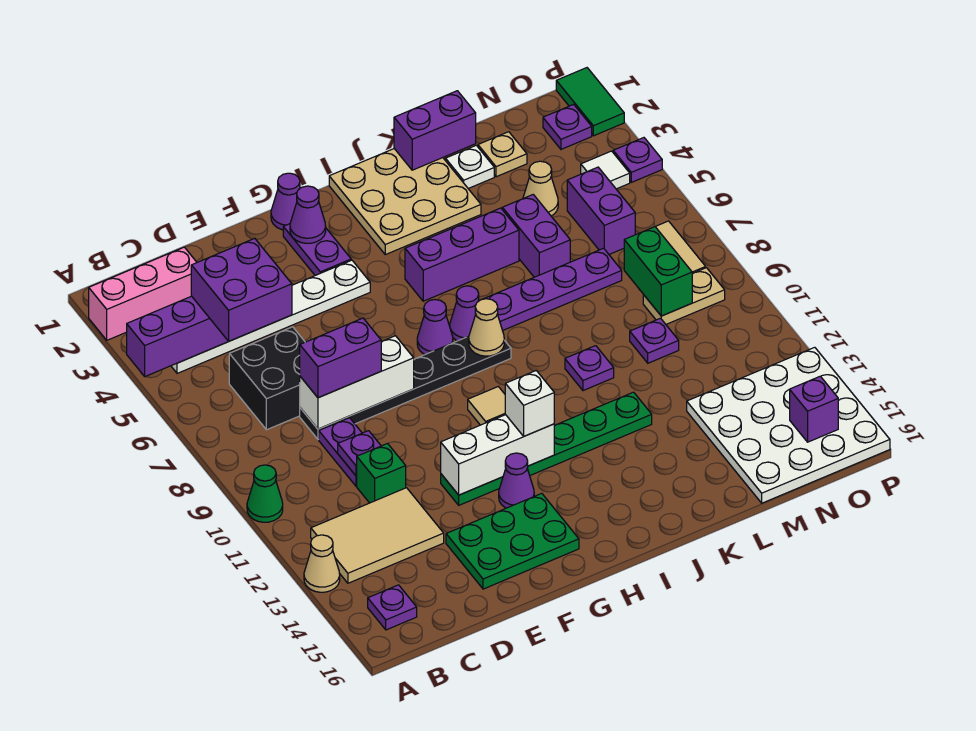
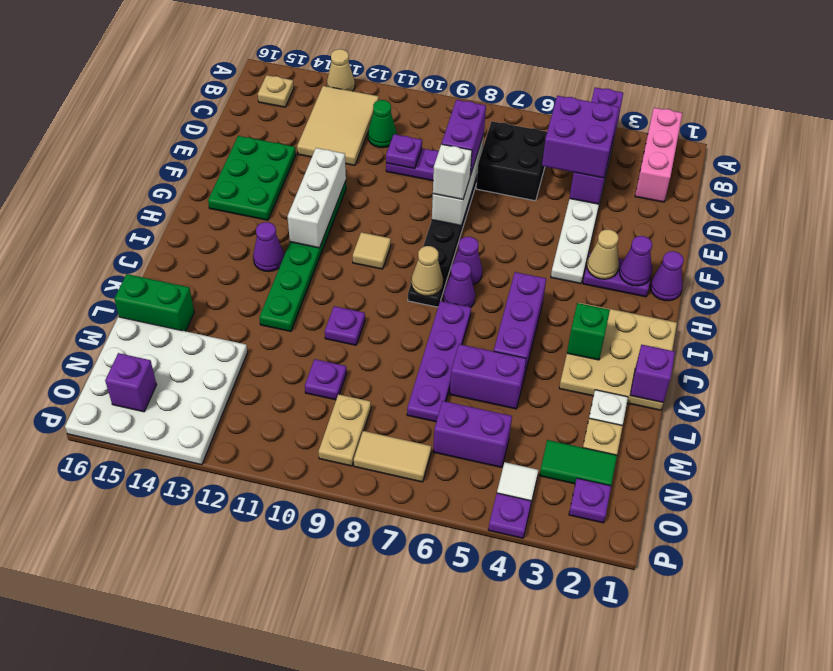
green cone A10 level 1 -> green cone C11 level 1
purple plate B15 level 1 -> tan plate B15 level 1
green brick D11 level 1 -> green brick J3 level 2
purple cone G13 level 1 -> purple cone I13 level 1
white brick H12 level 3 -> white brick F8 level 3
purple brick K1:L1 level 2 -> purple brick K1 level 2
tan cone M4 level 1 -> tan cone G3 level 2
green brick N8:N9 level 2 -> green brick L15:L16 level 1
green tile P1:P2 level 1 -> green tile N2:N3 level 1

